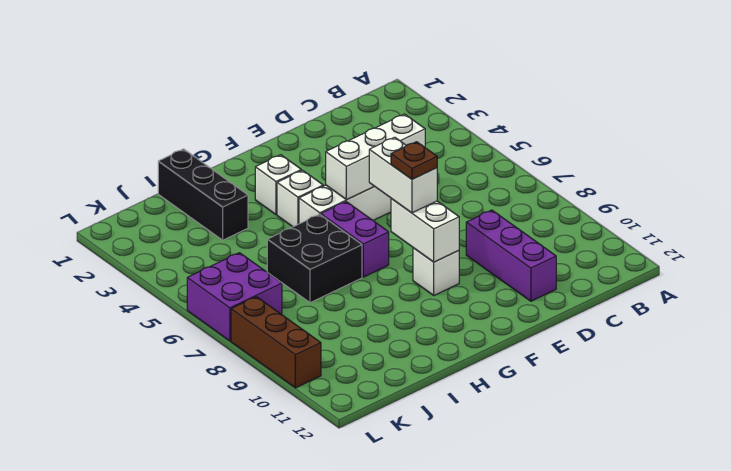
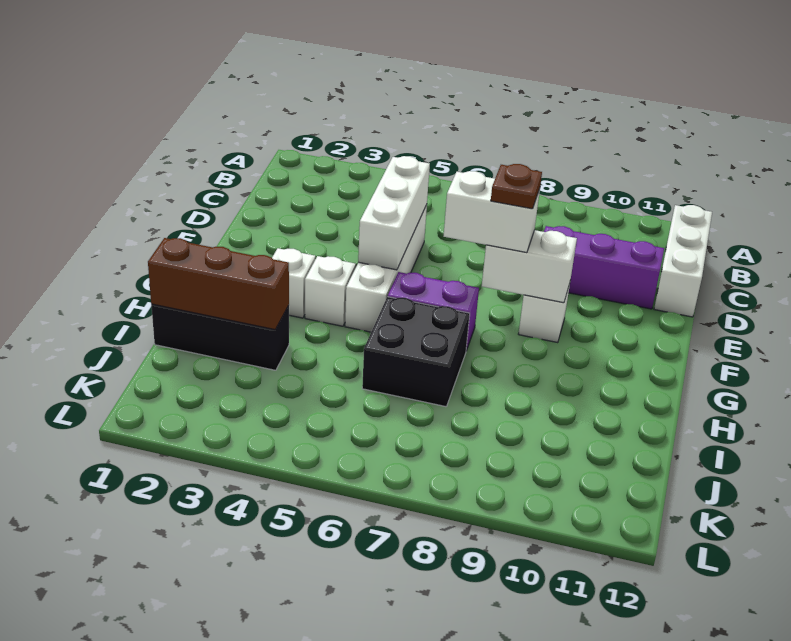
none -> white brick B12:D12 level 1
purple brick K6:L7 level 1 -> none
brown brick L8:L10 level 1 -> brown brick I1:I3 level 2

